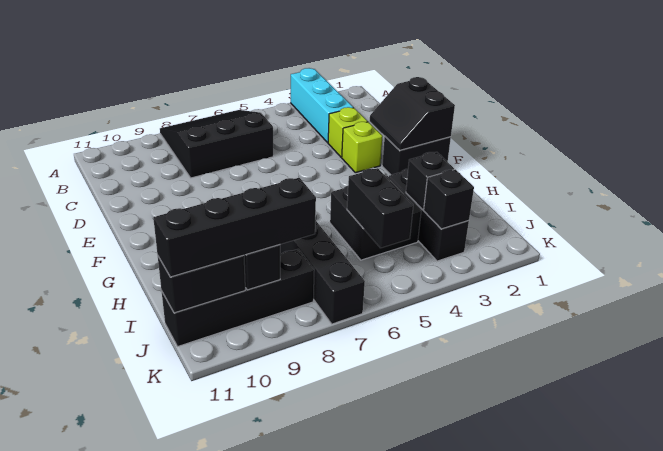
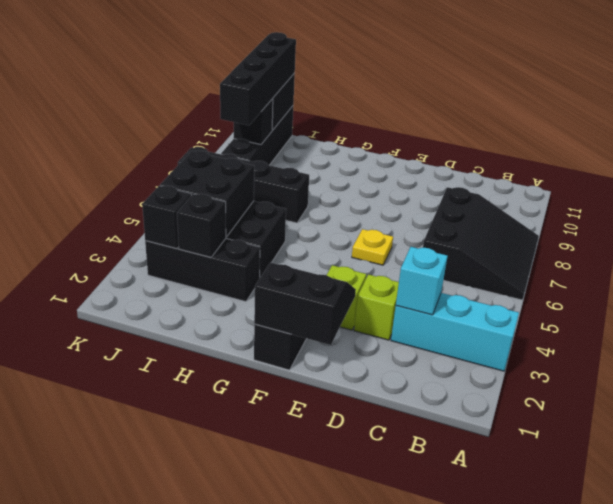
none -> cyan brick C3 level 2
none -> yellow plate E6 level 1
black brick I5:J5 level 2 -> black brick I4:J5 level 2

